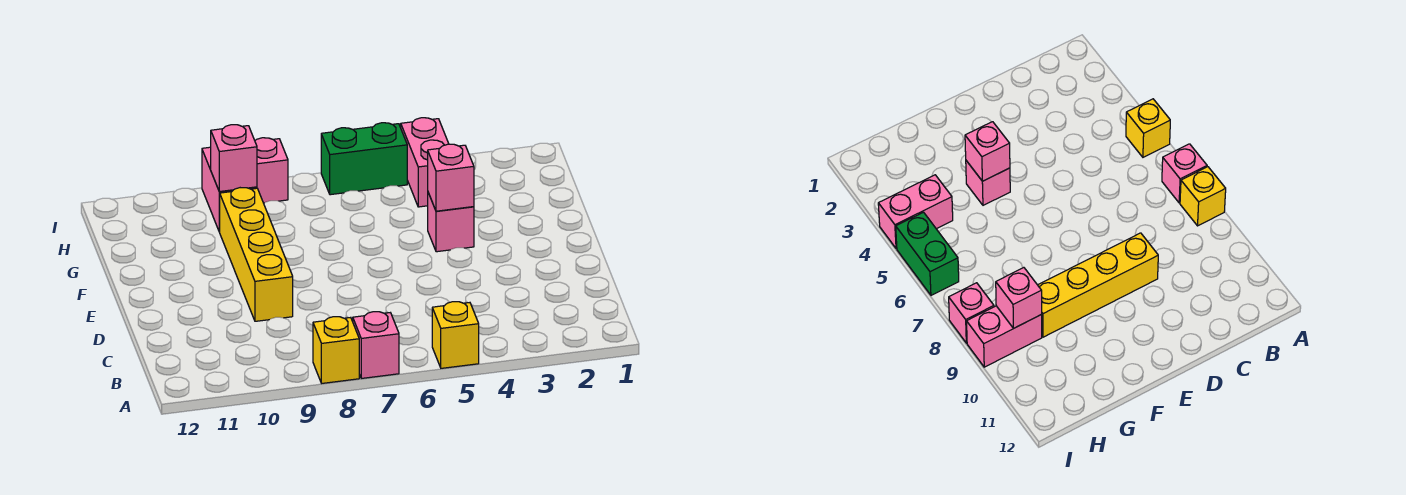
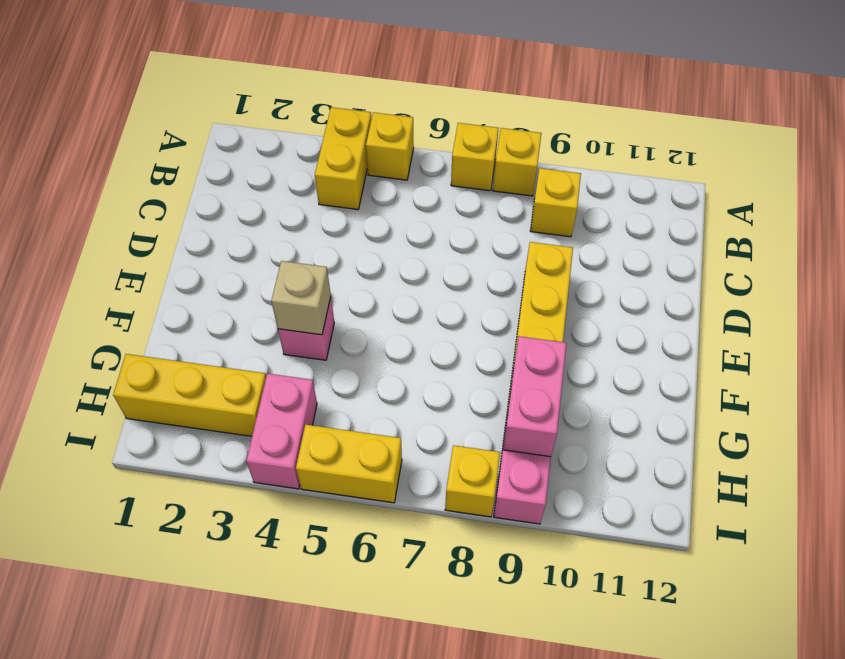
none -> yellow brick A4:B4 level 1
pink brick A7 level 1 -> yellow brick A7 level 1
none -> yellow brick B9 level 1
pink brick F4 level 2 -> tan brick F4 level 2
none -> yellow brick H1:H3 level 1
pink brick H9 level 2 -> pink brick G9:H9 level 2
green brick I5:I6 level 1 -> yellow brick I5:I6 level 1
pink brick I8 level 1 -> yellow brick I8 level 1

